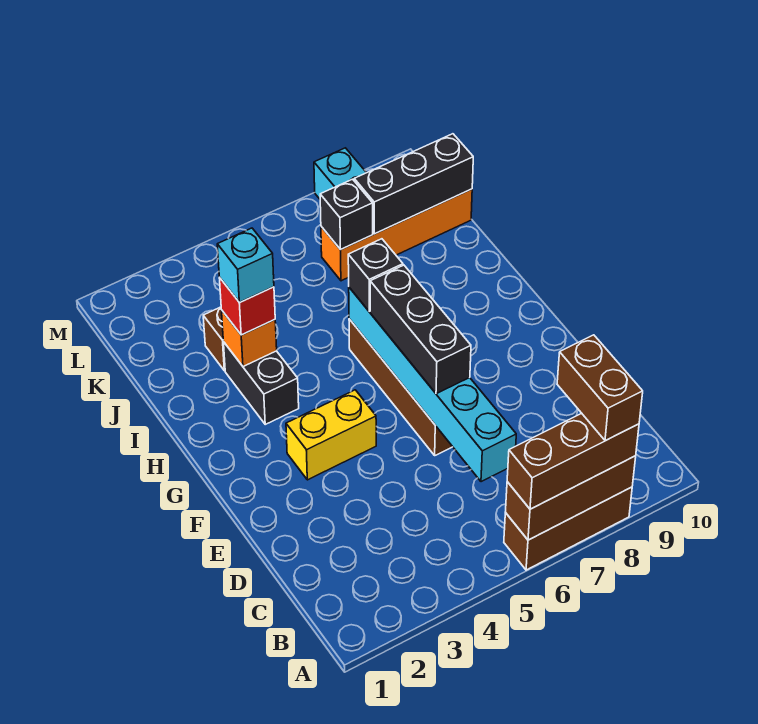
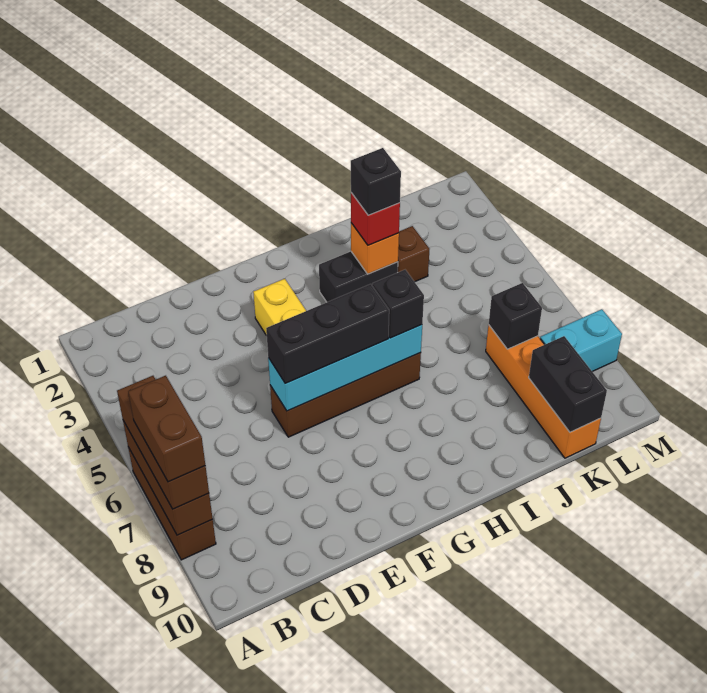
brown brick A8:B8 level 4 -> brown brick A7:A8 level 4
cyan brick C6:H6 level 2 -> cyan brick E6:H6 level 2
cyan brick I3 level 4 -> black brick I3 level 4
black brick K8:K10 level 2 -> black brick K9:K10 level 2

